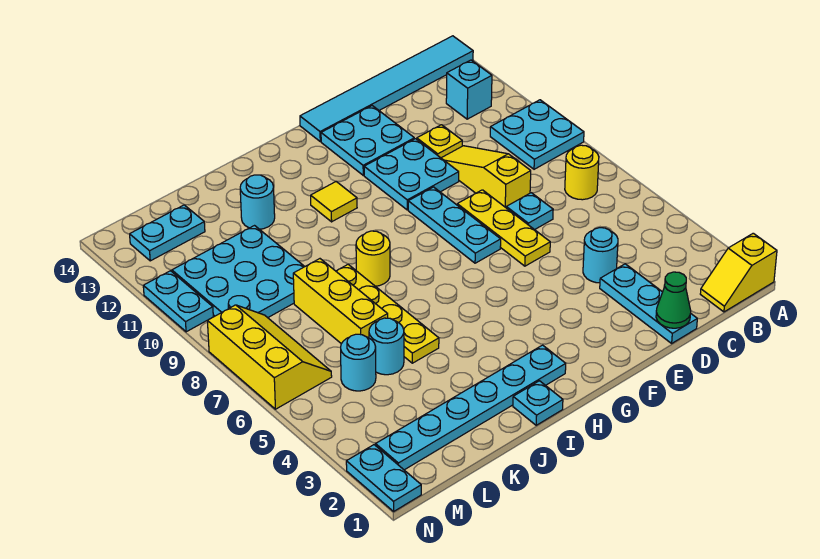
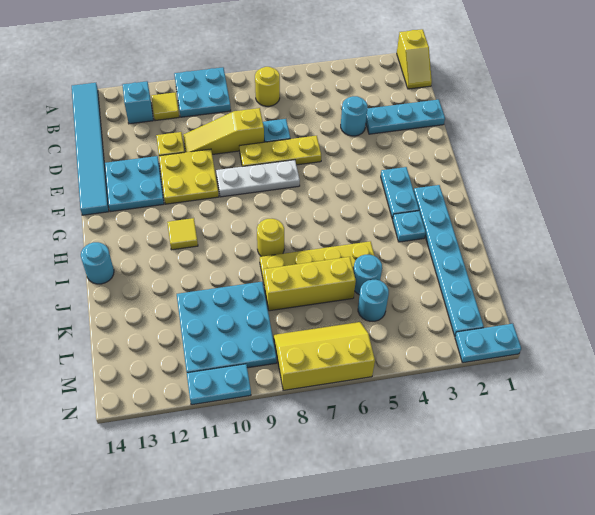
none -> yellow tile B11 level 1
green cone D1 level 2 -> none
cyan plate E10:F11 level 1 -> yellow plate E10:F11 level 1
cyan plate F7:F9 level 1 -> white plate F7:F9 level 1
cyan plate I1 level 1 -> cyan plate I3 level 1
cyan round brick J12 level 1 -> cyan round brick I14 level 1
cyan plate L13:M13 level 1 -> cyan plate G3:H3 level 1

